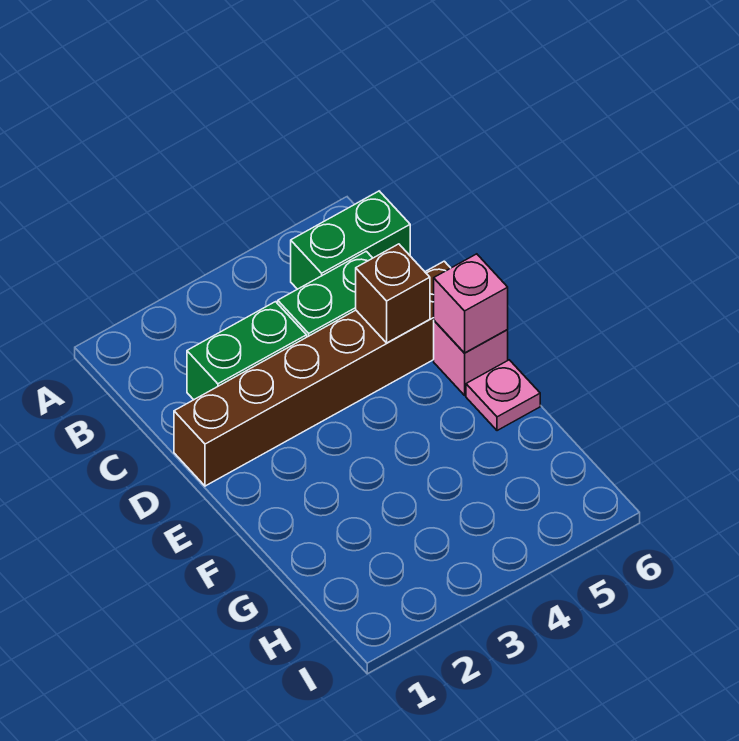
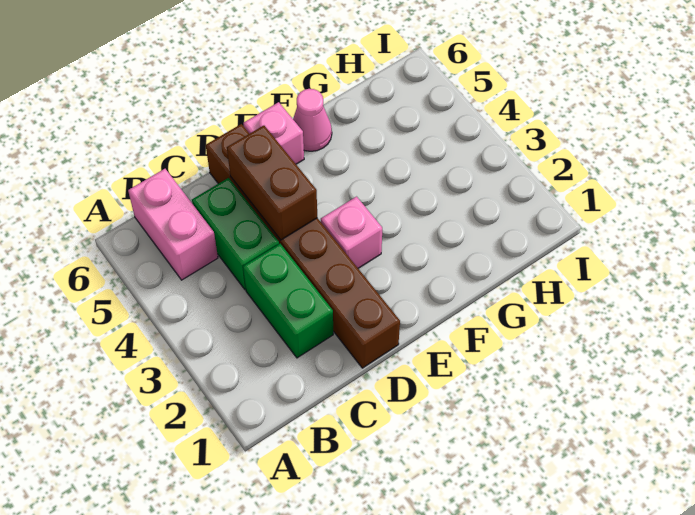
green brick B5:B6 level 1 -> pink brick B5:B6 level 1
brown brick D5 level 2 -> brown brick D4:D5 level 2
pink brick E6 level 2 -> pink brick E3 level 1
pink plate F6 level 1 -> pink cone F6 level 1

